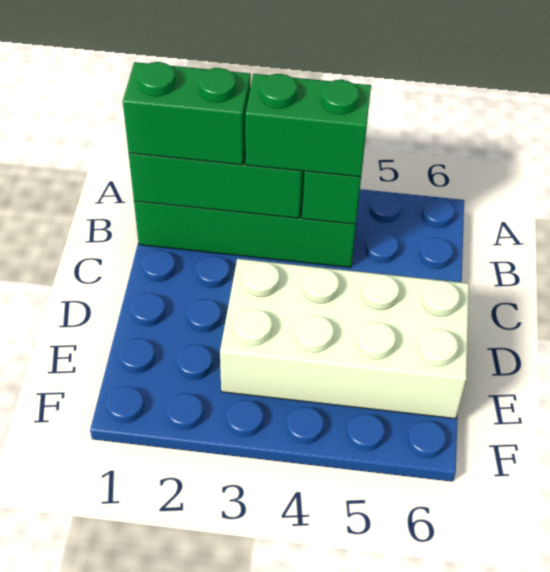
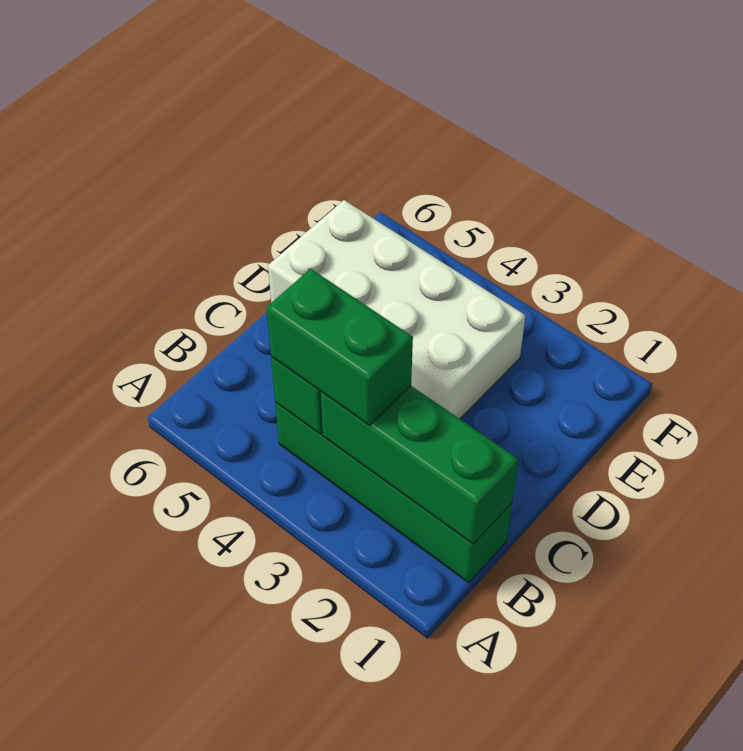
green brick B1:B2 level 3 -> none

